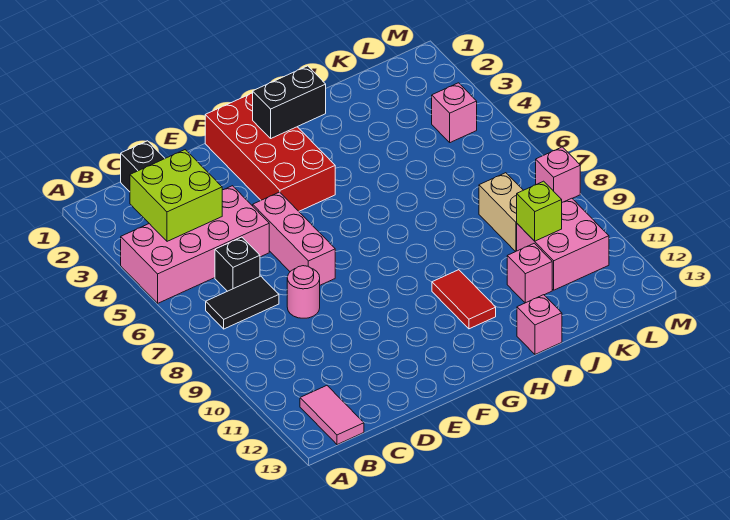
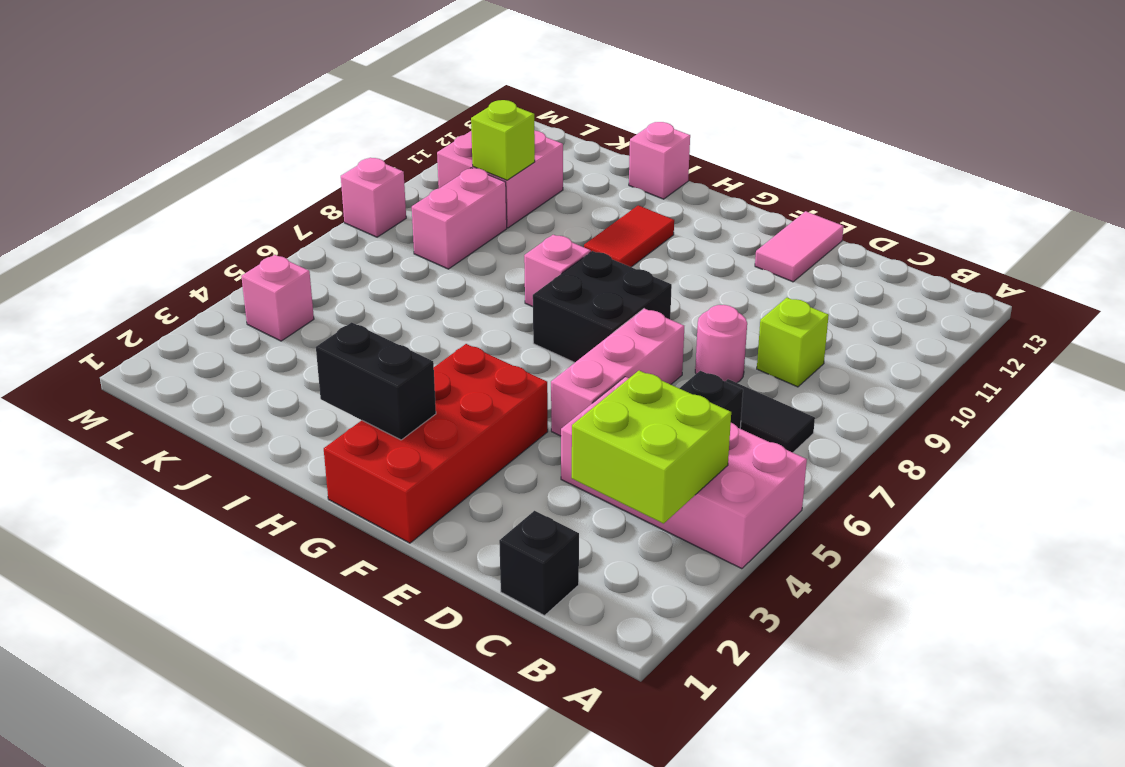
pink tile B12:B13 level 1 -> pink tile E12:E13 level 1
none -> lime brick C9 level 1
none -> black brick F7:G8 level 1
pink brick J11 level 1 -> pink brick H8 level 1
tan brick K8:K9 level 1 -> pink brick K8:K9 level 1

